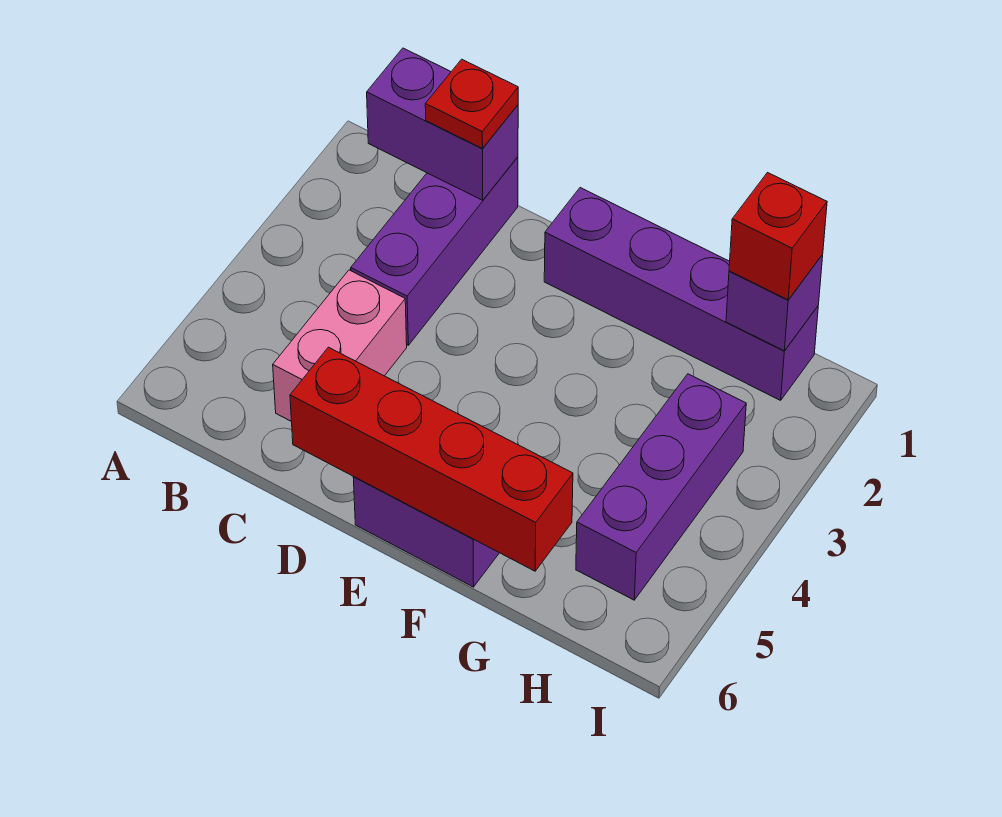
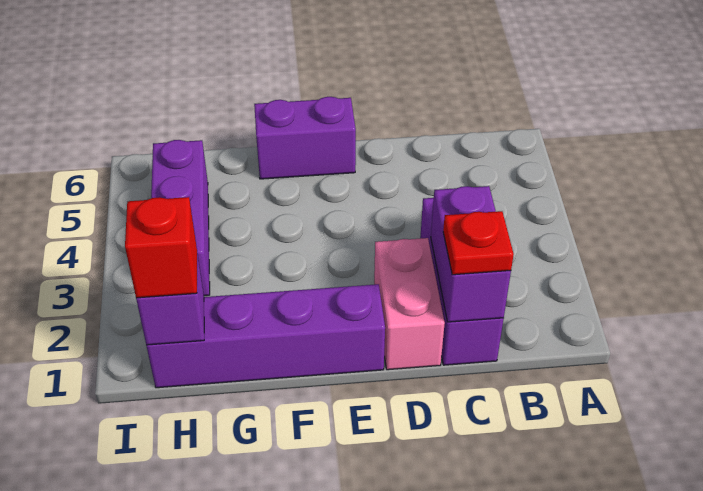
purple brick B1:C1 level 2 -> purple brick C1:C2 level 2
pink brick C4:C5 level 1 -> pink brick D1:D2 level 1
red brick D6:G6 level 2 -> none

